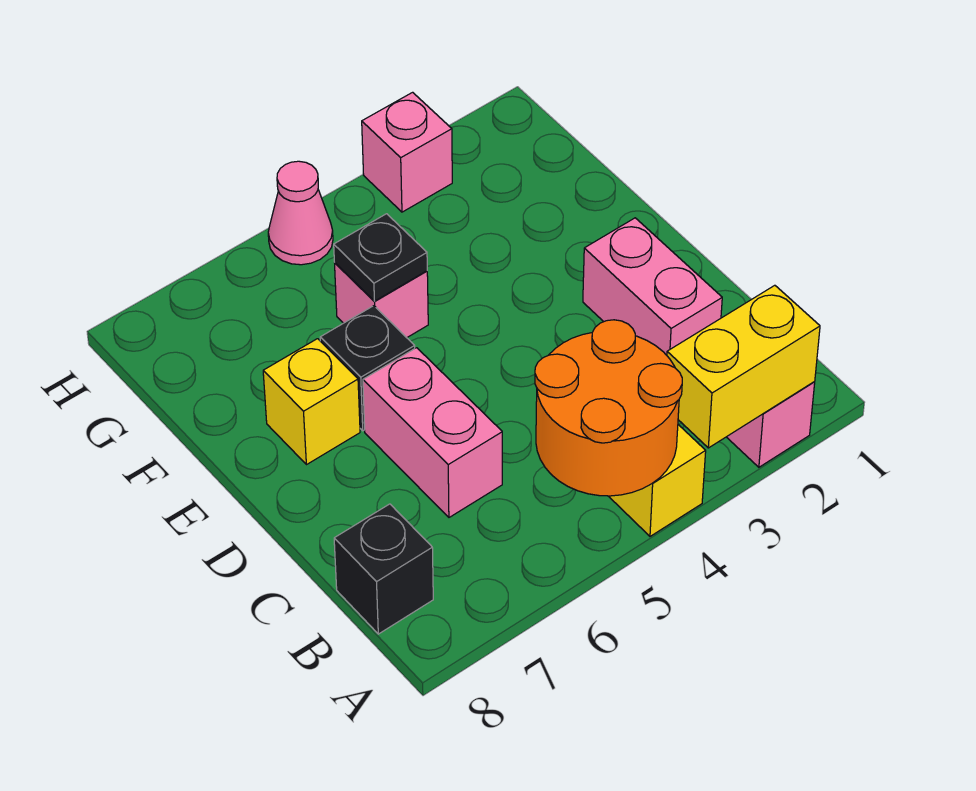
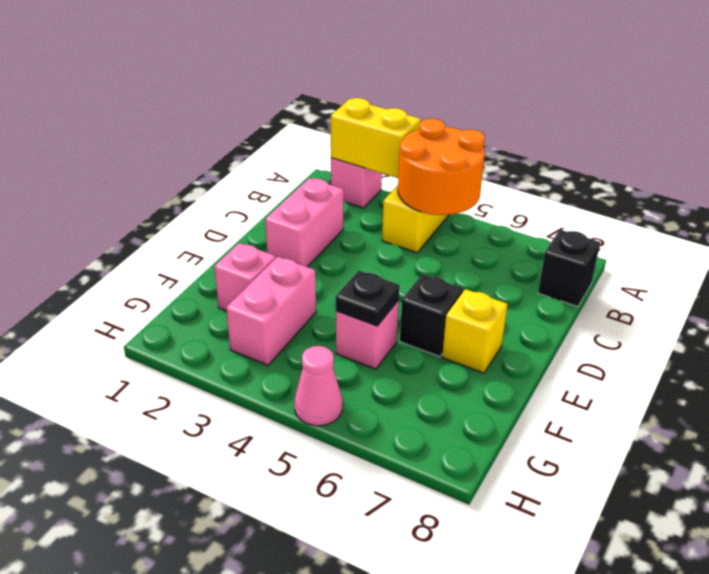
pink brick C6:D6 level 1 -> pink brick F3:G3 level 1
pink brick H3 level 1 -> pink brick F2 level 1

